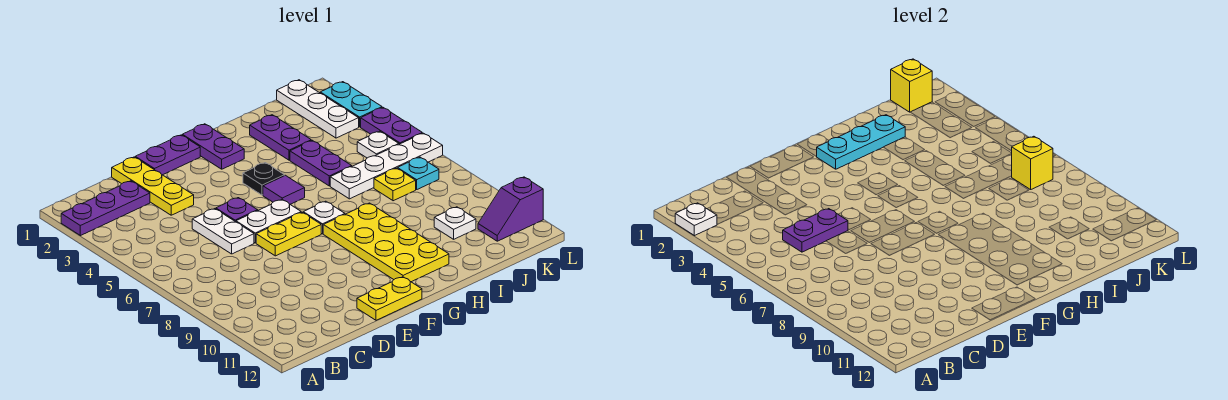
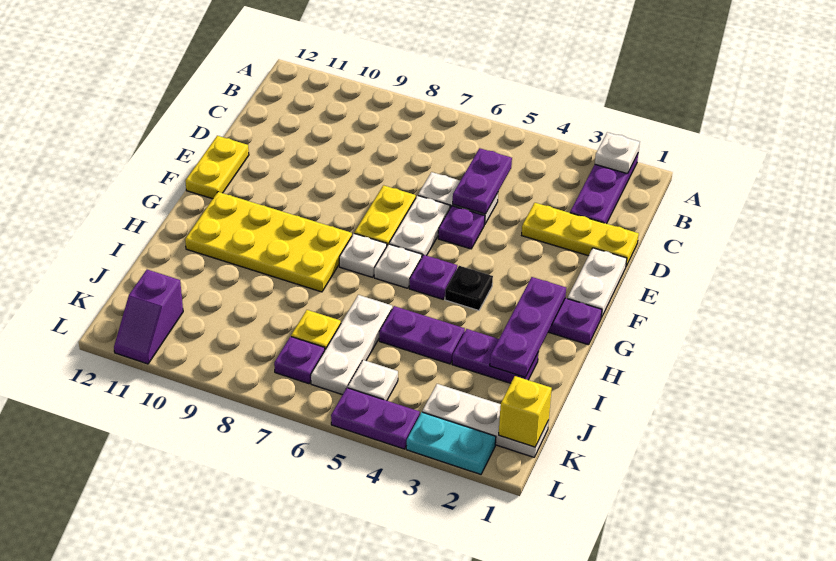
purple plate E1:F1 level 1 -> white plate E1:F1 level 1
cyan plate G2:I2 level 2 -> purple plate G2:I2 level 2
purple tile G5 level 1 -> purple plate G5 level 1
white plate I6:L6 level 1 -> white plate I6:K6 level 1
white plate J10 level 1 -> white plate G6 level 1
cyan plate K7 level 1 -> purple plate K7 level 1
yellow brick K7 level 2 -> none
purple slope K11:L11 level 1 top L -> purple slope K11:L11 level 1 top K

